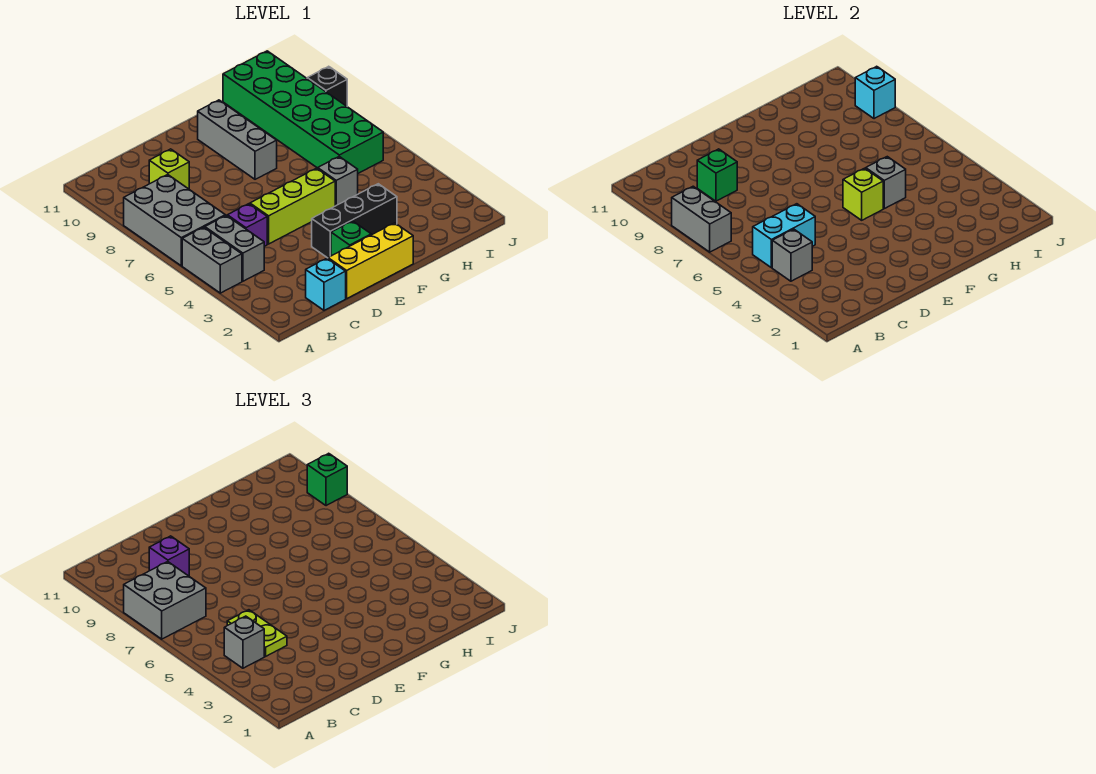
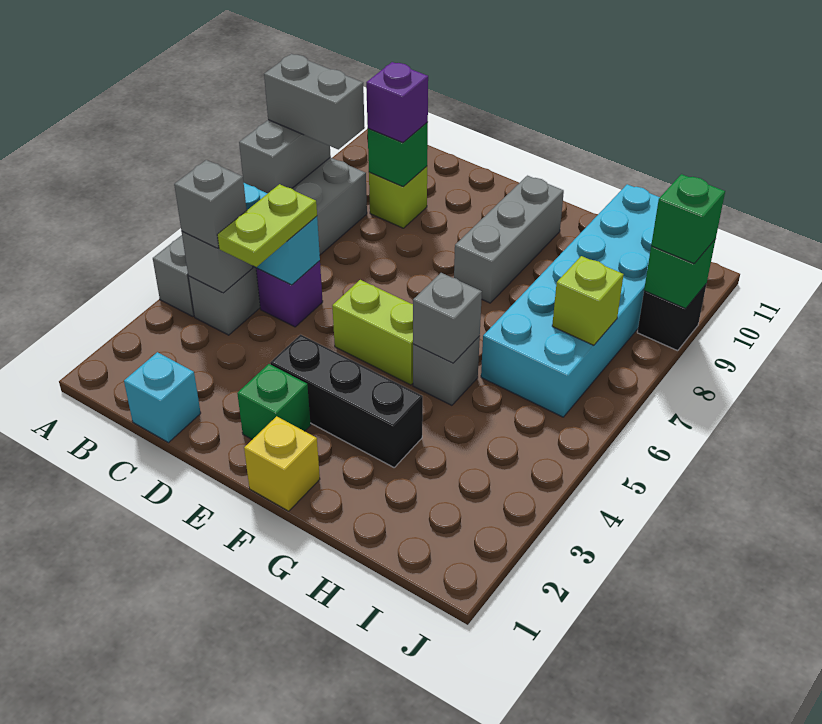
grey brick A7:B8 level 3 -> grey brick A8:B8 level 3
yellow brick D1:F1 level 1 -> yellow brick F1 level 1
lime brick D5:F5 level 1 -> lime brick E5:F5 level 1
lime brick F5 level 2 -> lime brick I7 level 2
green brick H6:I11 level 1 -> cyan brick H6:I11 level 1
cyan brick J9 level 2 -> green brick J9 level 2

